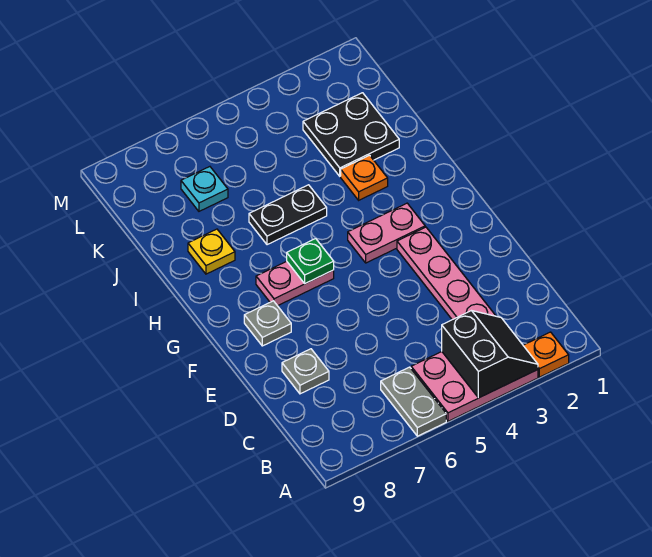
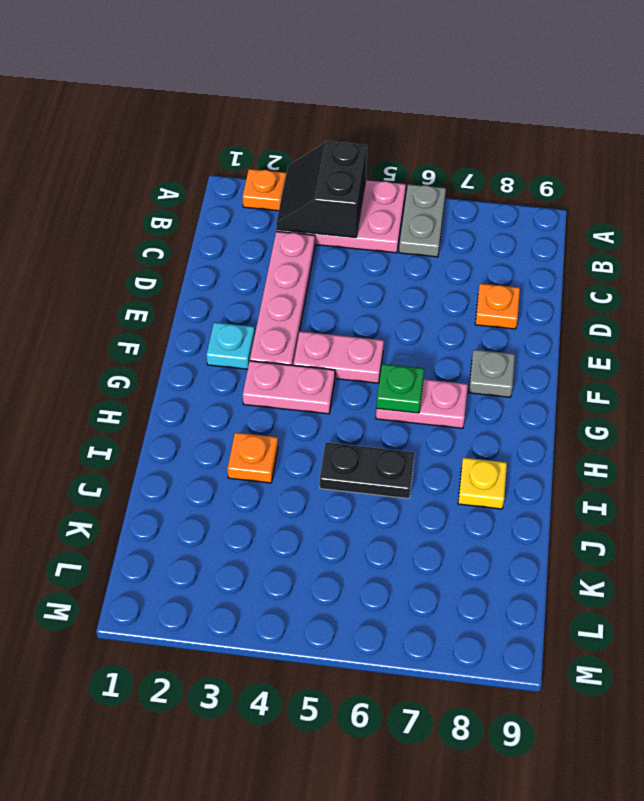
grey plate D8 level 1 -> orange plate D8 level 1
none -> pink plate F4:F5 level 1
black plate J2:K3 level 1 -> none
cyan plate K7 level 1 -> cyan plate F2 level 1

